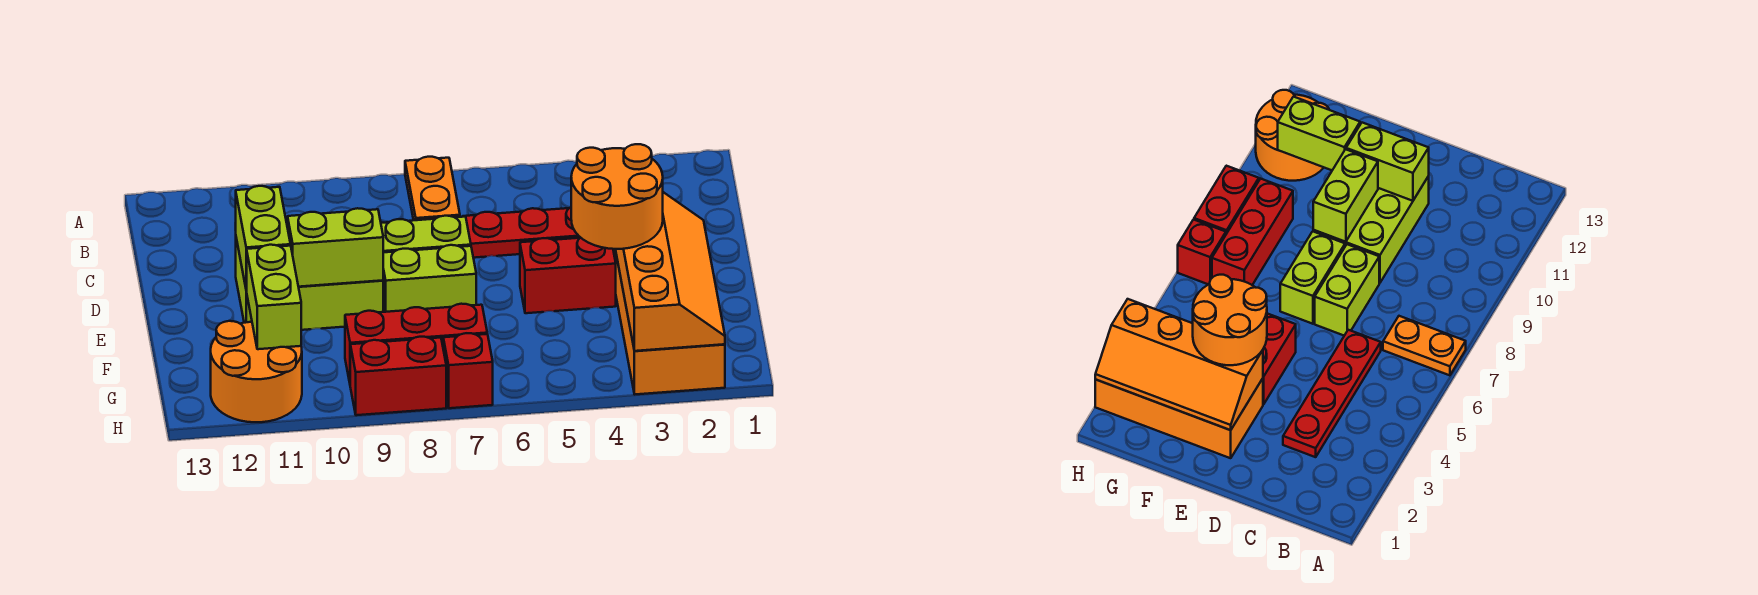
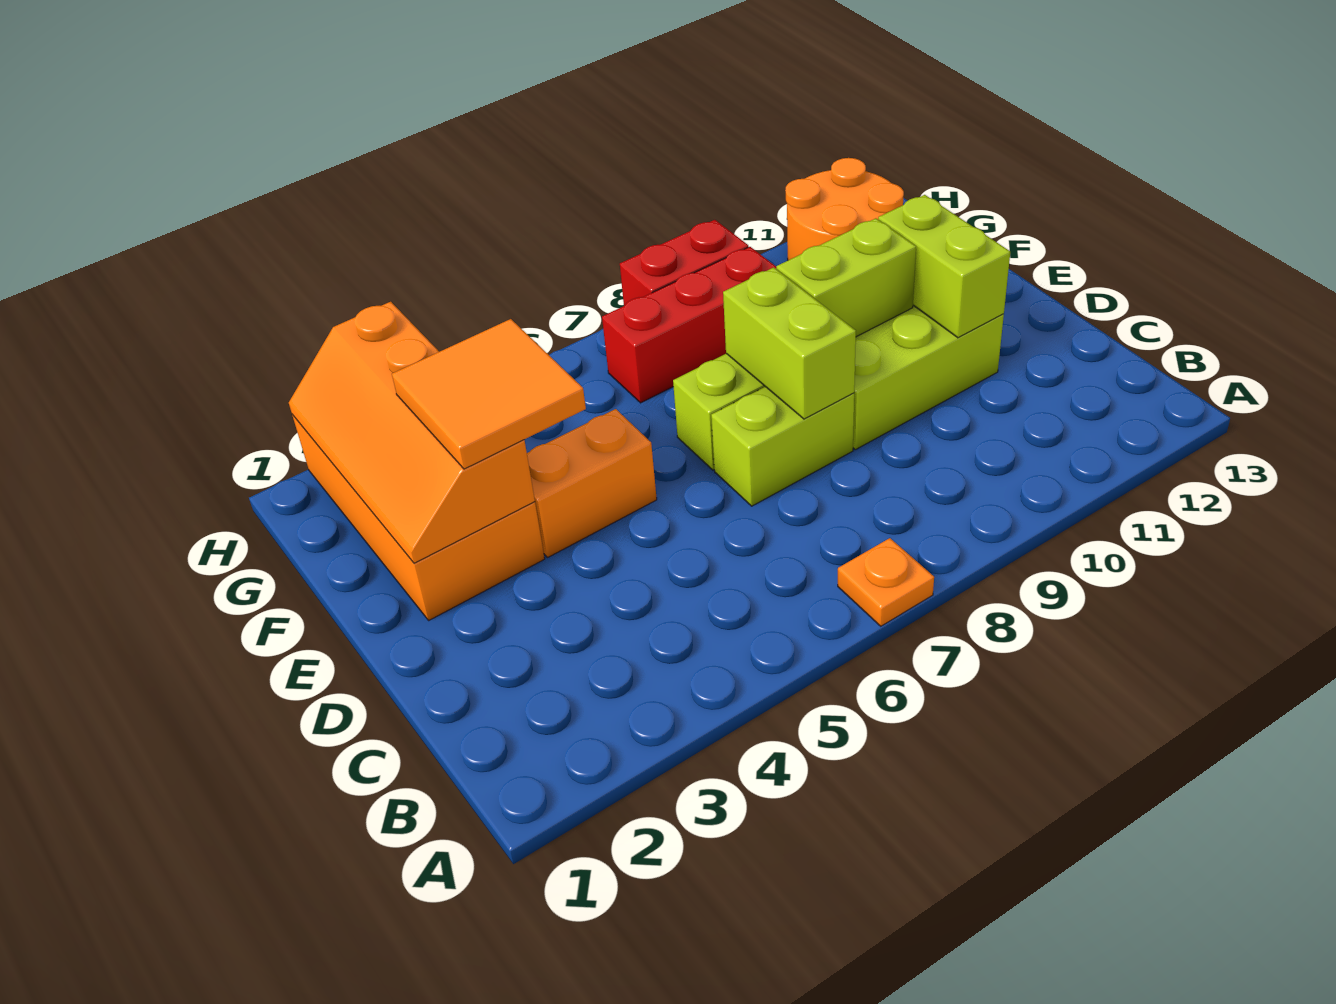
orange plate A7:B7 level 1 -> orange plate A7 level 1
red plate C3:C6 level 1 -> none
orange round brick E3:F4 level 3 -> orange tile E3:F4 level 3
red brick E4:E5 level 1 -> orange brick E4:E5 level 1
lime brick F11:G11 level 2 -> lime brick D8:E8 level 2
red brick H7 level 1 -> none

